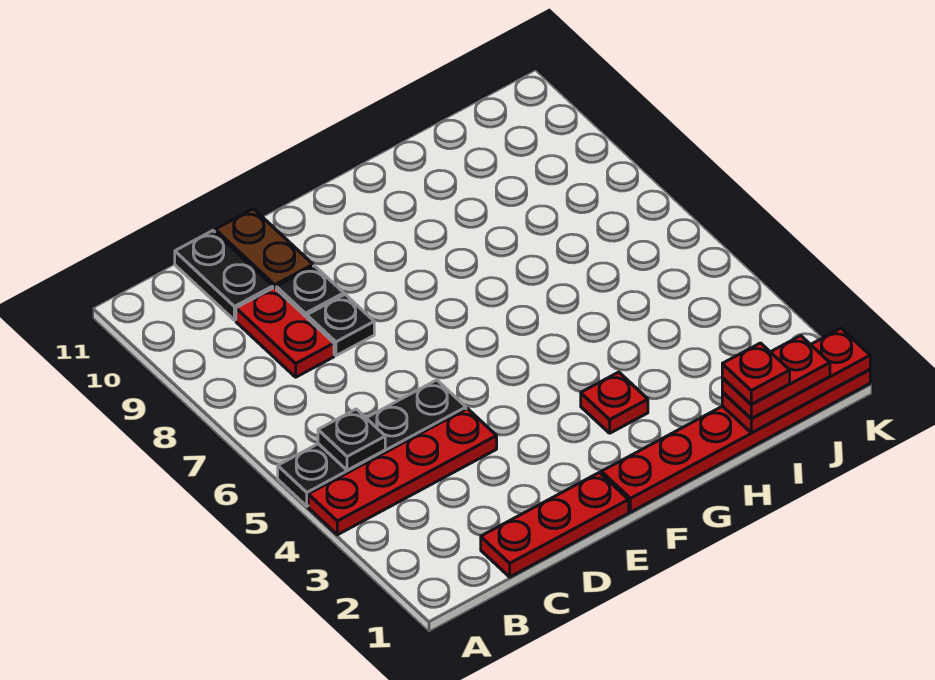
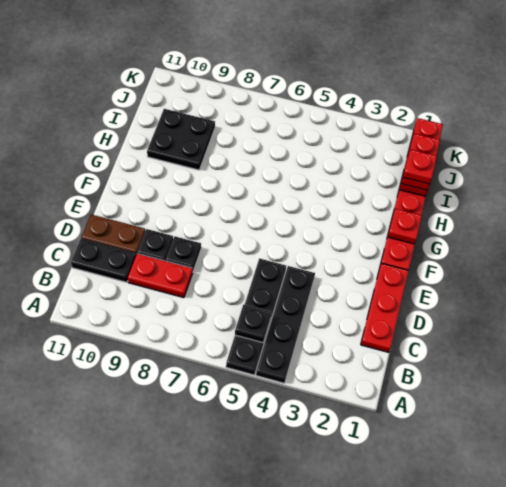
red plate A4:D4 level 1 -> black plate A4:D4 level 1
red plate G3 level 1 -> red plate G1 level 2
none -> black plate H9:I10 level 1

